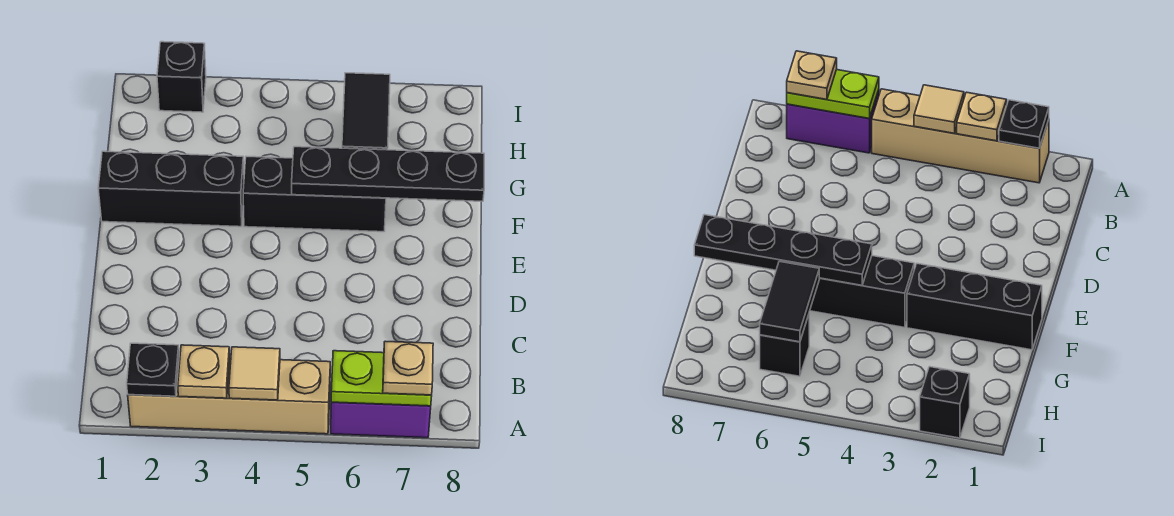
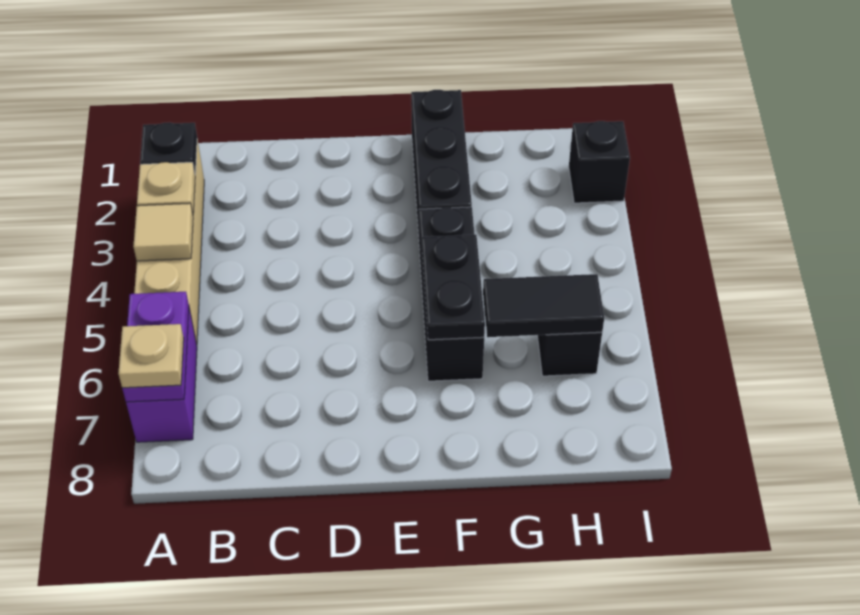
lime plate A6:A7 level 2 -> purple plate A6:A7 level 2
black plate F5:F8 level 2 -> black plate F5:F6 level 2

